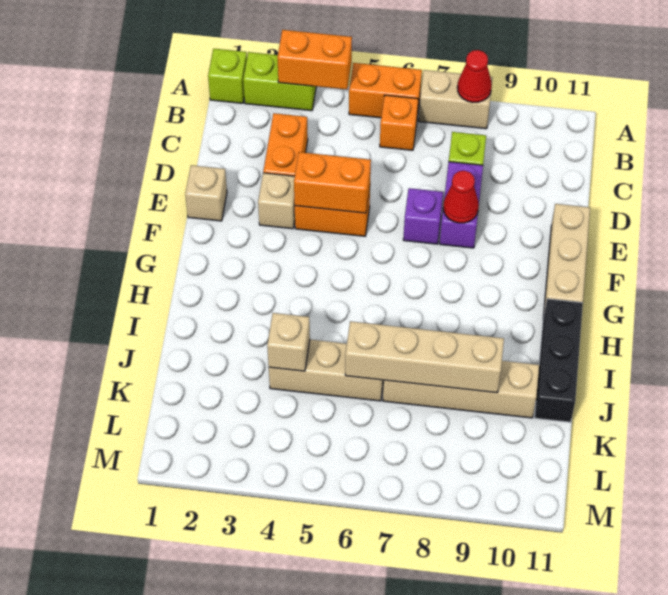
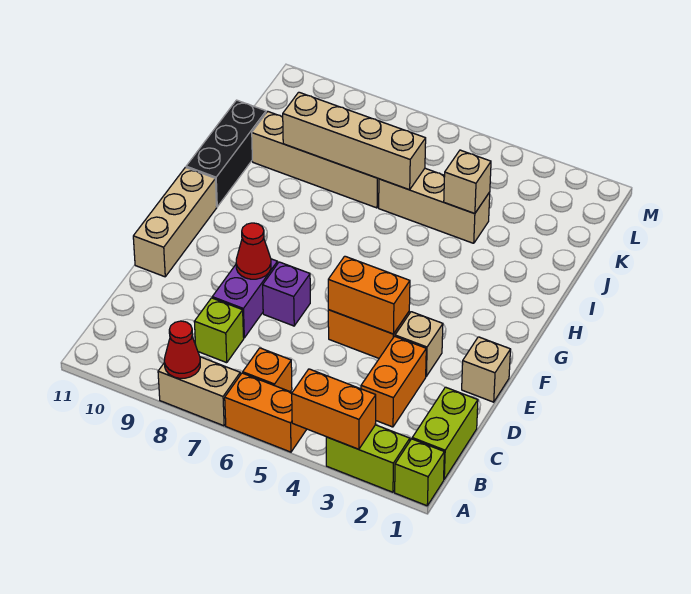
none -> lime brick B1:C1 level 1

